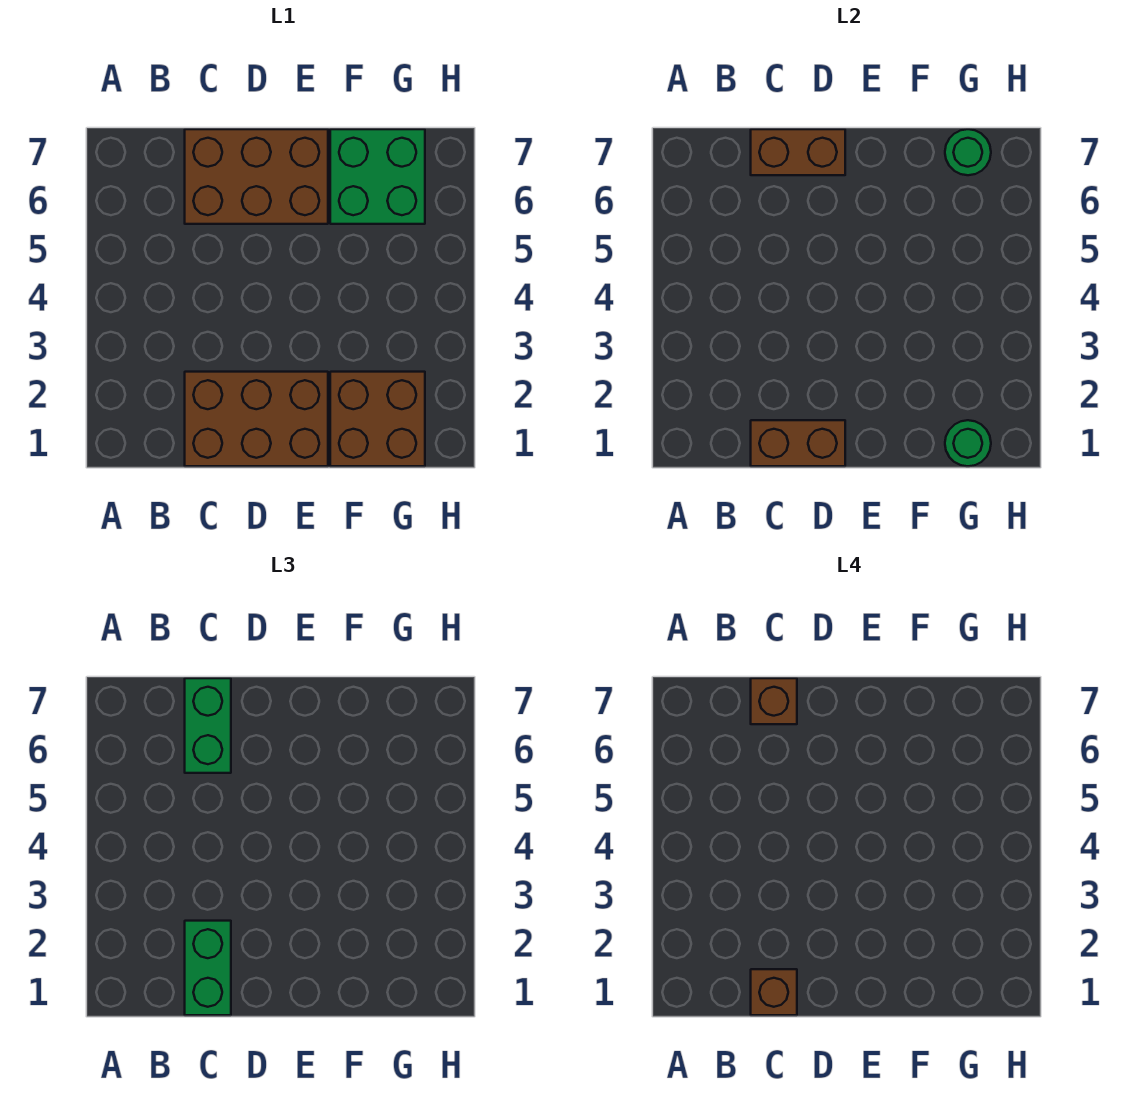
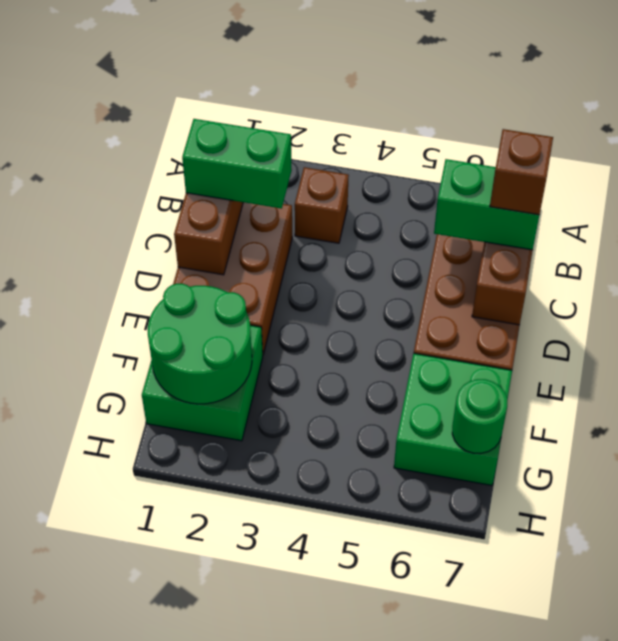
brown brick C1 level 4 -> brown brick B3 level 1
brown brick F1:G2 level 1 -> green brick F1:G2 level 1
green round brick G1 level 2 -> green round brick F1:G2 level 2

